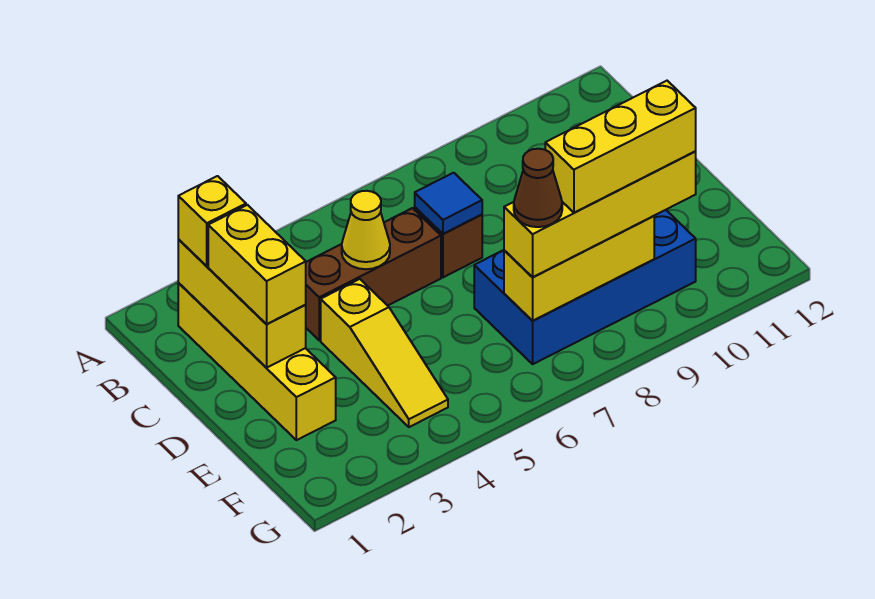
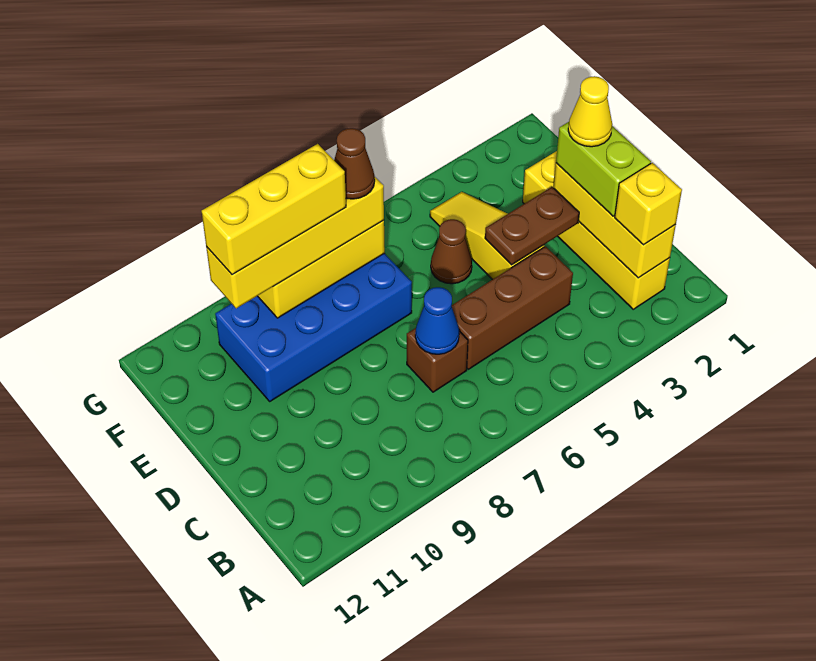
yellow brick C2:D2 level 3 -> lime brick C2:D2 level 3
yellow cone C5 level 2 -> yellow cone D2 level 4
blue tile C7 level 2 -> blue cone C7 level 2
none -> brown plate D3:D4 level 2
none -> brown cone E5 level 1

